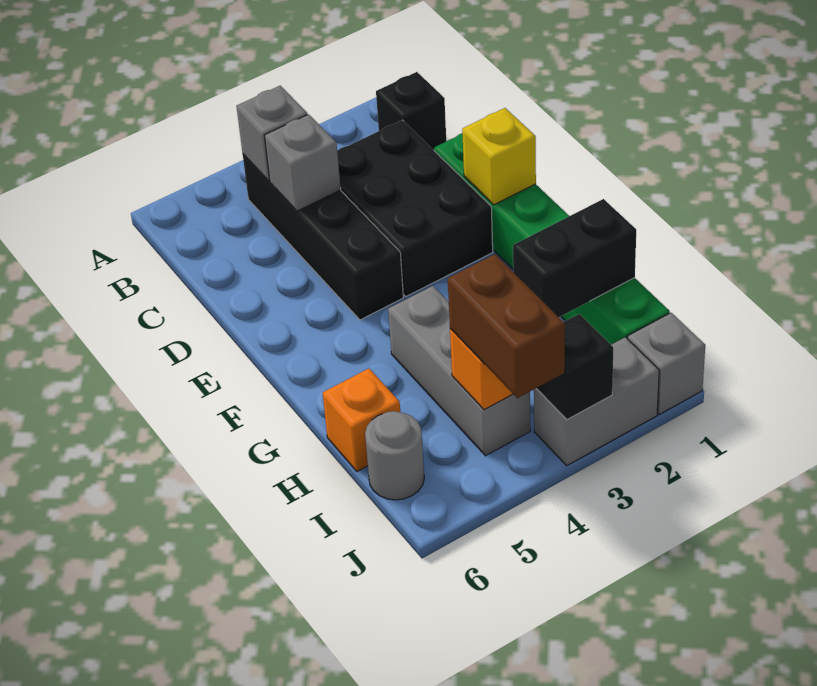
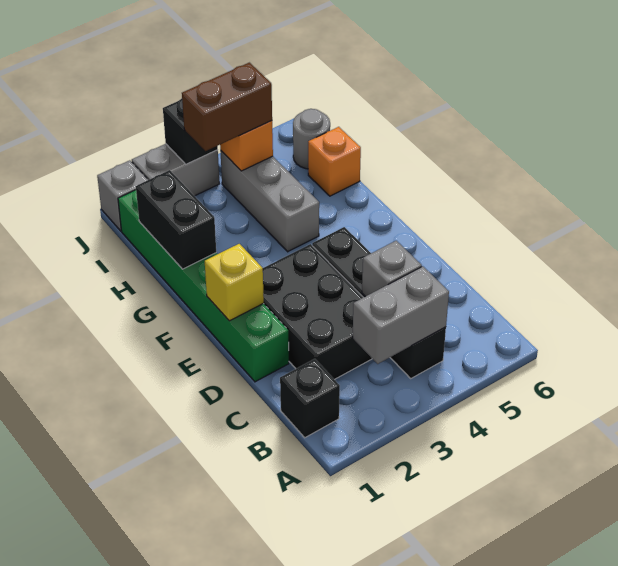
grey brick B4 level 2 -> grey brick B3:B4 level 2
black brick H1:H2 level 2 -> black brick G1:H1 level 2
brown brick I4:J4 level 3 -> brown brick I3:I4 level 3

